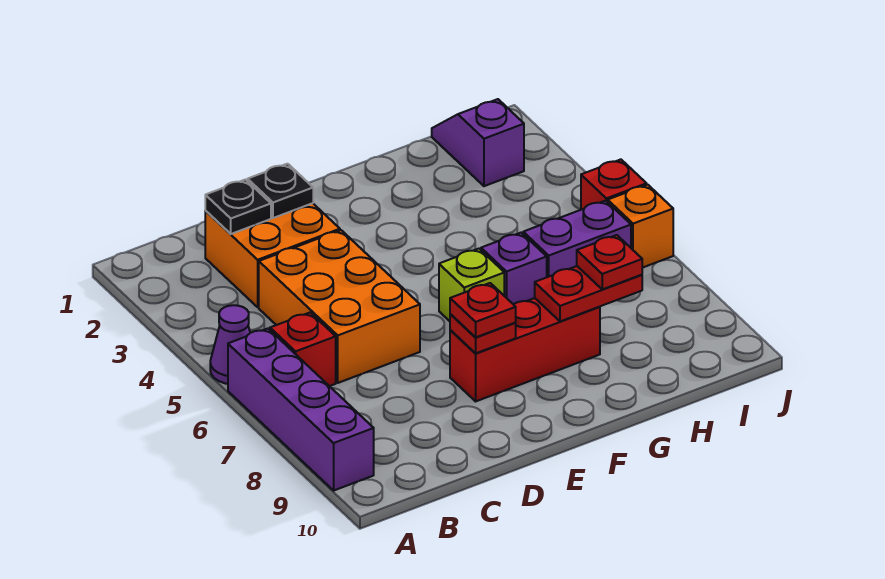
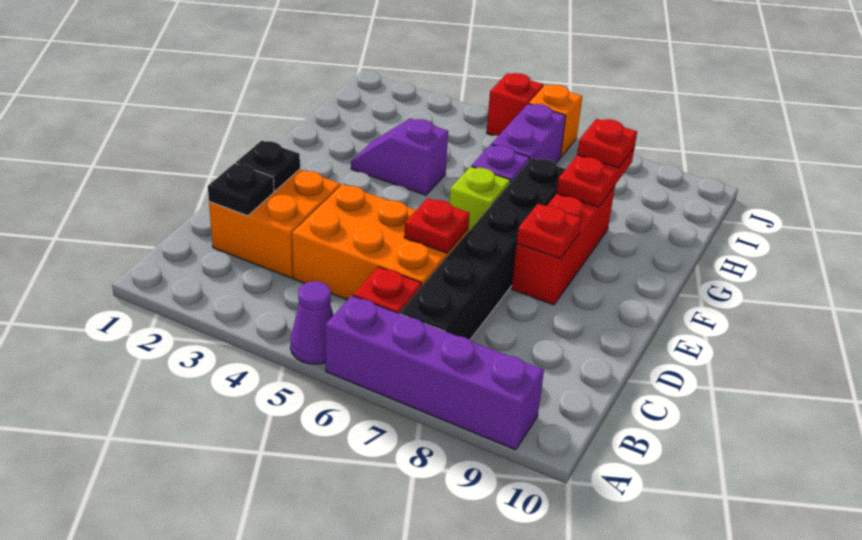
none -> black brick B7:G7 level 1
red plate E8 level 3 -> red plate D6 level 2
purple slope I1:I2 level 1 top 2 -> purple slope G3:G4 level 1 top 4

